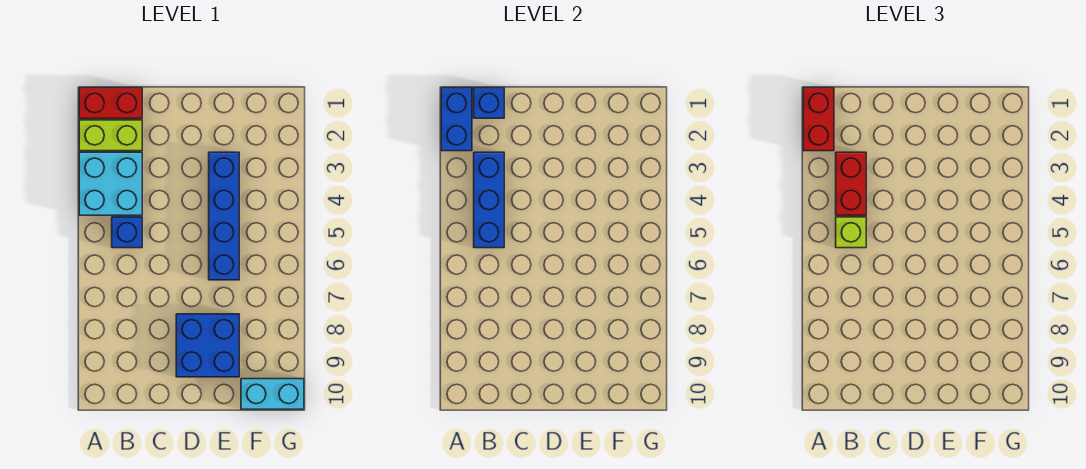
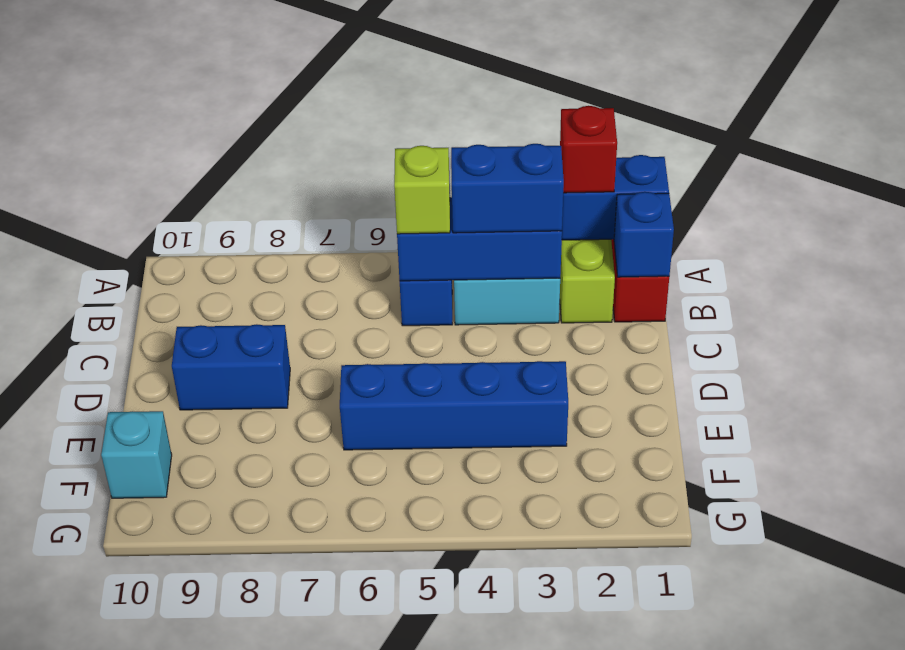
red brick A1:A2 level 3 -> red brick A2 level 3
red brick B3:B4 level 3 -> blue brick B3:B4 level 3
blue brick D8:E9 level 1 -> blue brick D8:D9 level 1
cyan brick F10:G10 level 1 -> cyan brick F10 level 1

